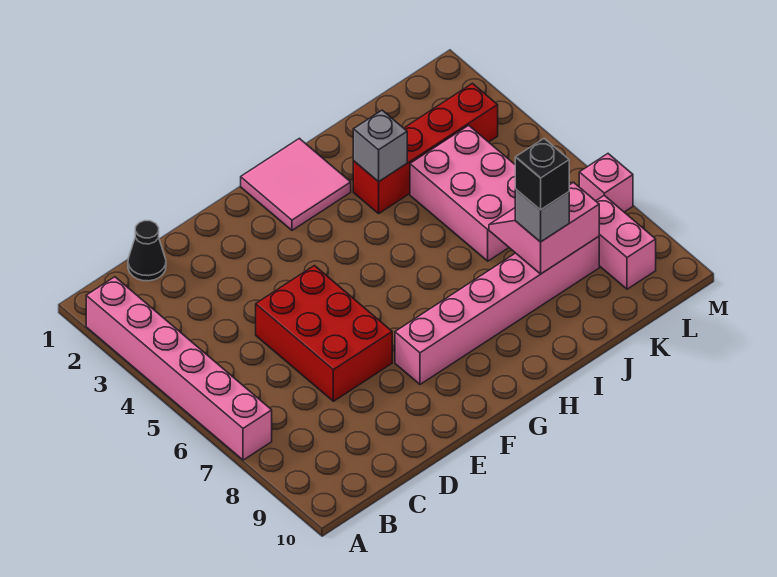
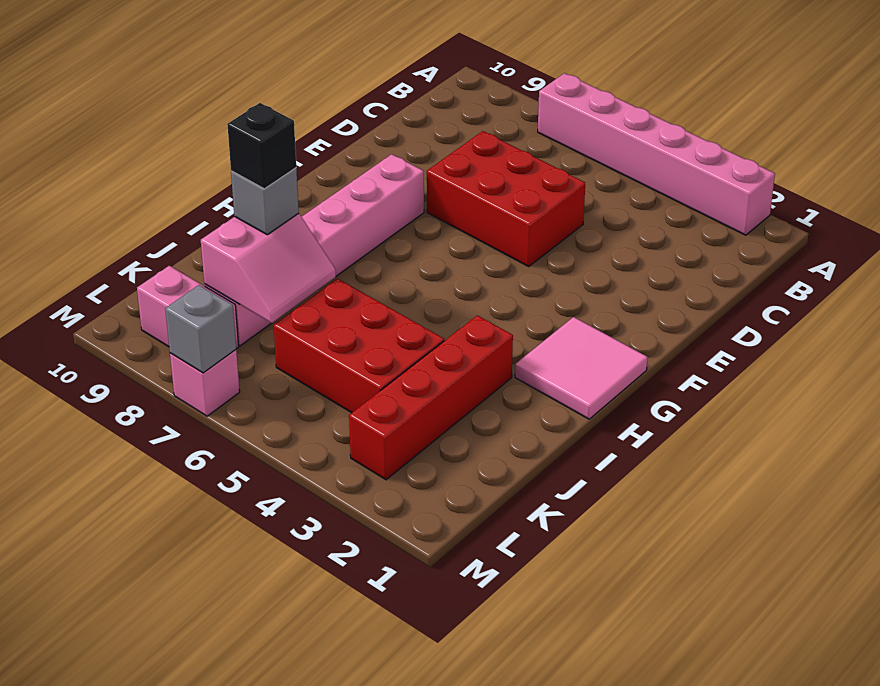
black cone C1 level 1 -> none
grey brick I3 level 2 -> grey brick M7 level 2
pink brick J4:K6 level 1 -> red brick J4:K6 level 1

